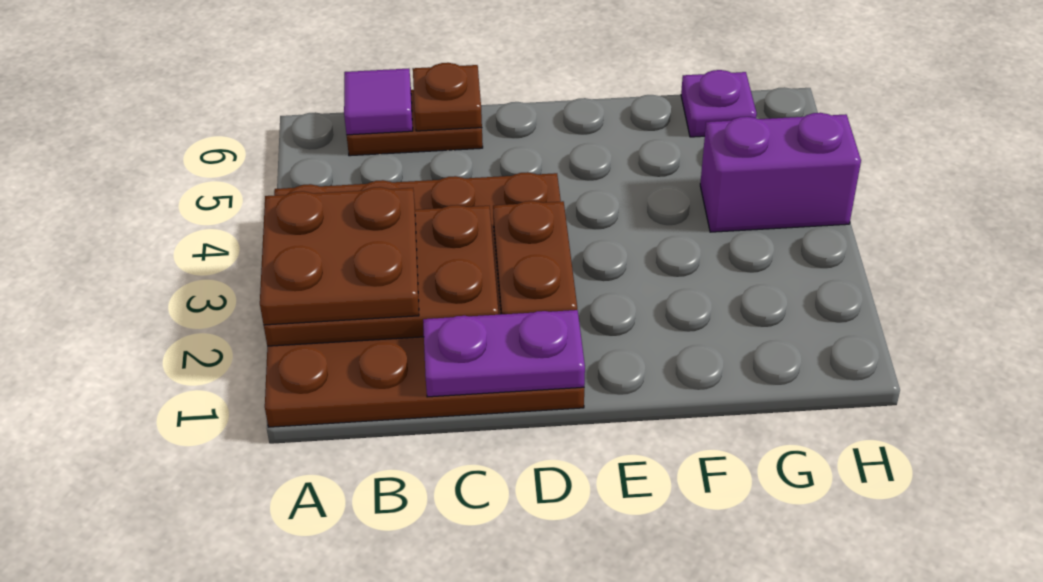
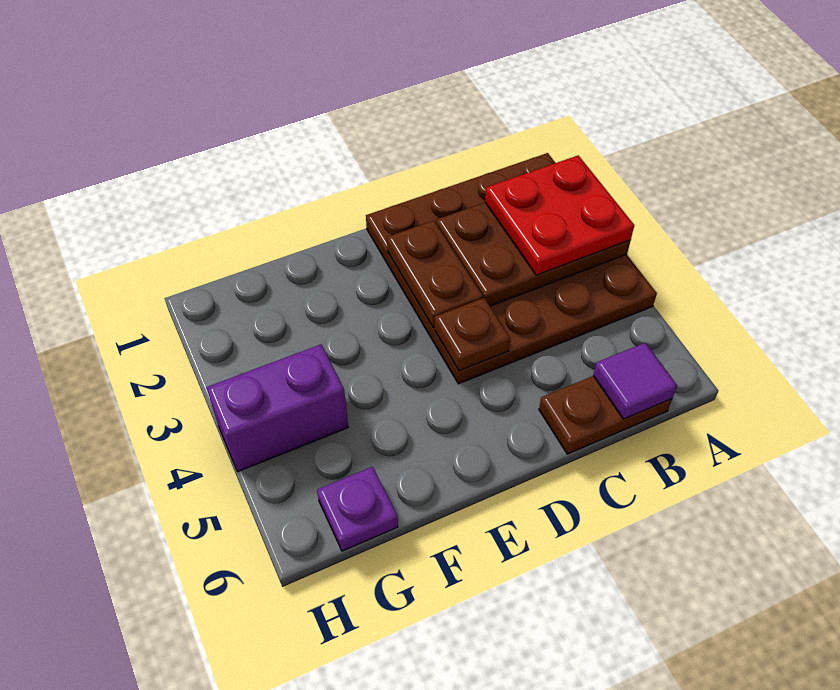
brown plate A2:B3 level 3 -> red plate A2:B3 level 3
purple plate C1:D1 level 2 -> none
brown plate C6 level 2 -> brown plate D4 level 2

